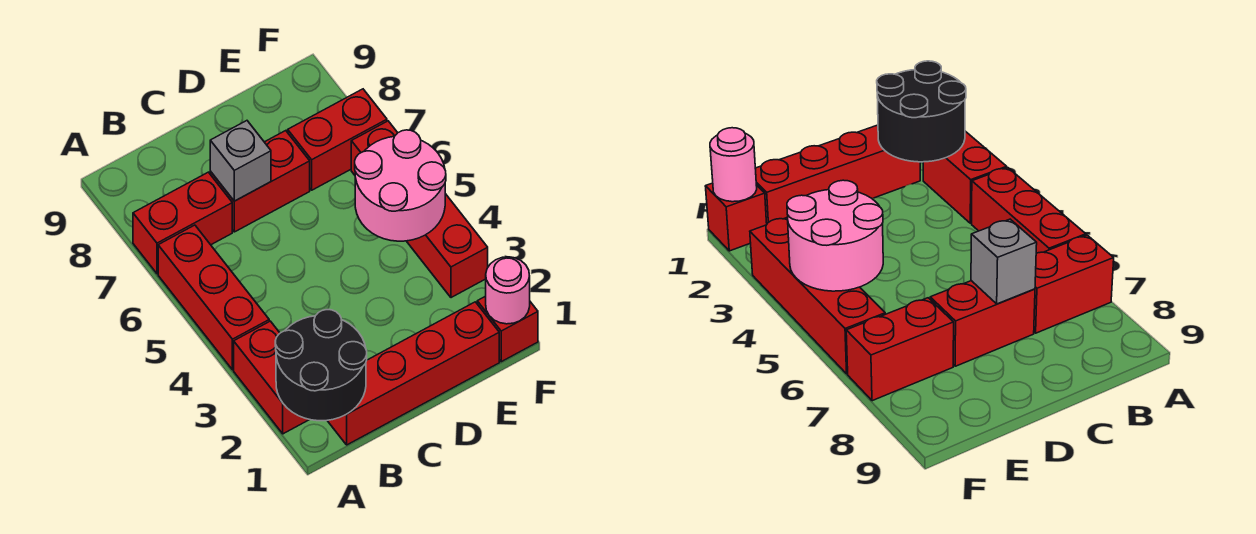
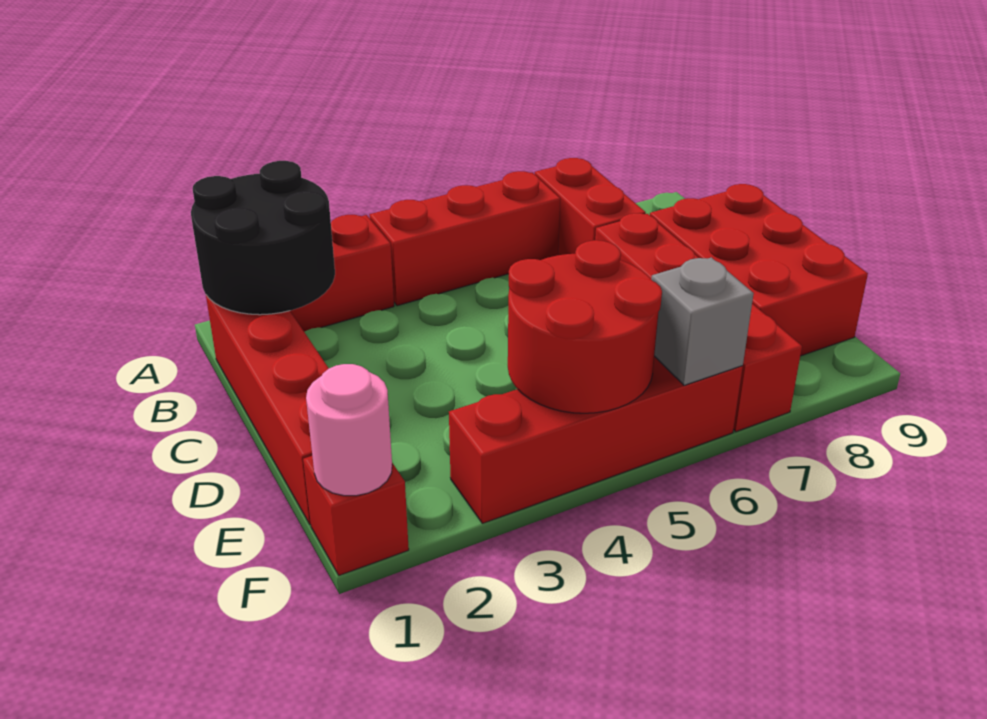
grey brick C7 level 2 -> grey brick F6 level 2
none -> red brick C8:E9 level 1
pink round brick E4:F5 level 2 -> red round brick E4:F5 level 2

